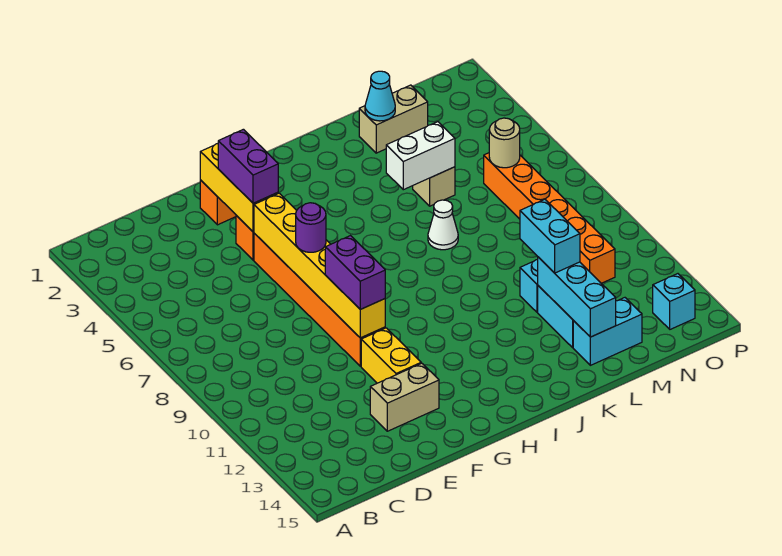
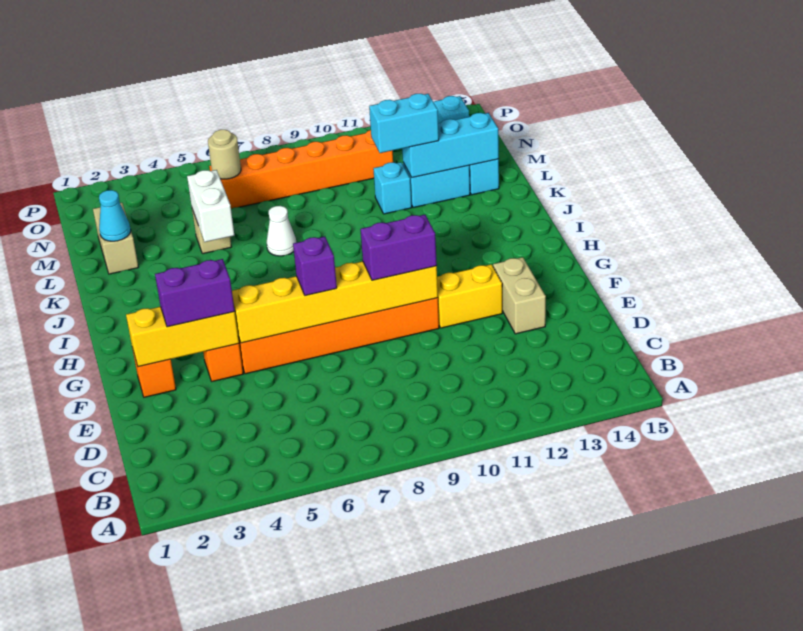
purple round brick F7 level 3 -> purple brick F7 level 3

